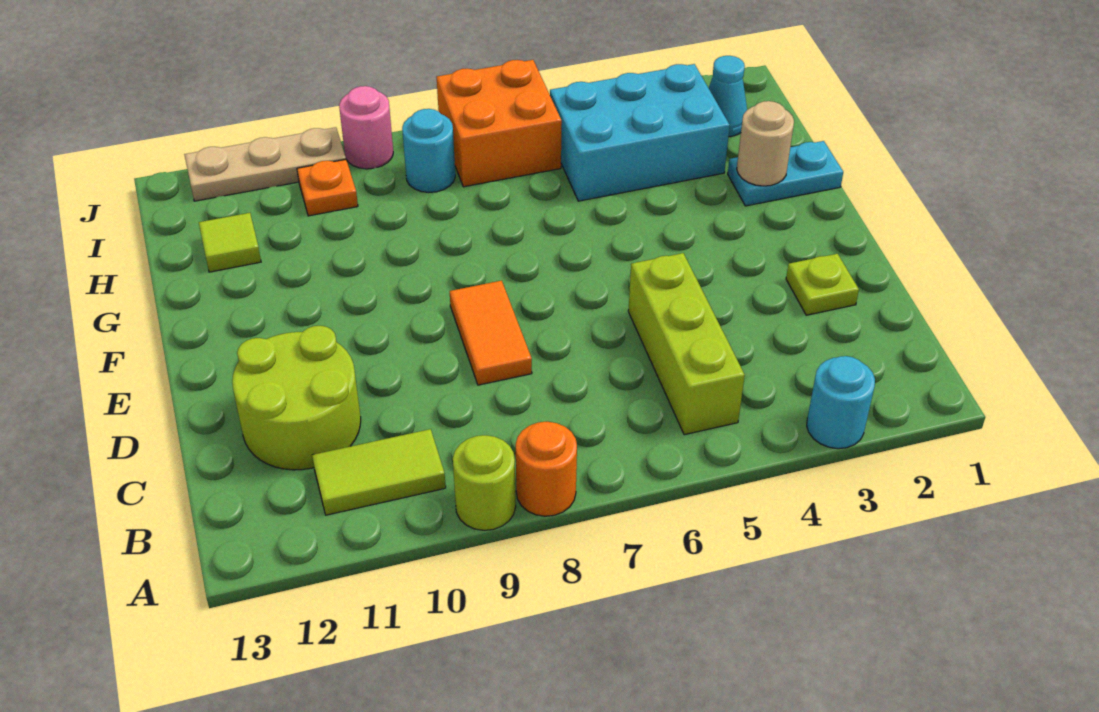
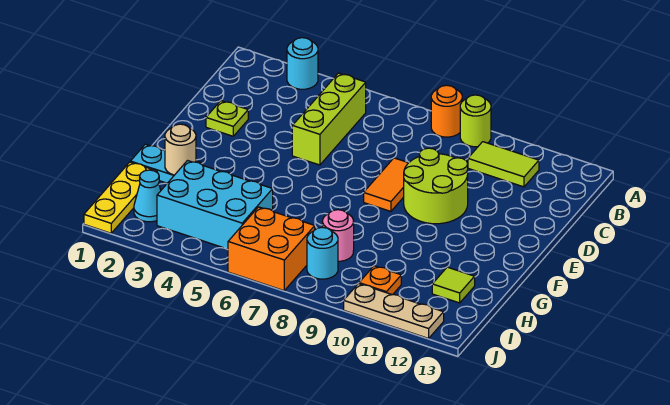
lime round brick C11:D12 level 1 -> lime round brick D9:E10 level 1
none -> yellow plate H1:J1 level 1
pink round brick J9 level 1 -> pink round brick H8 level 1

